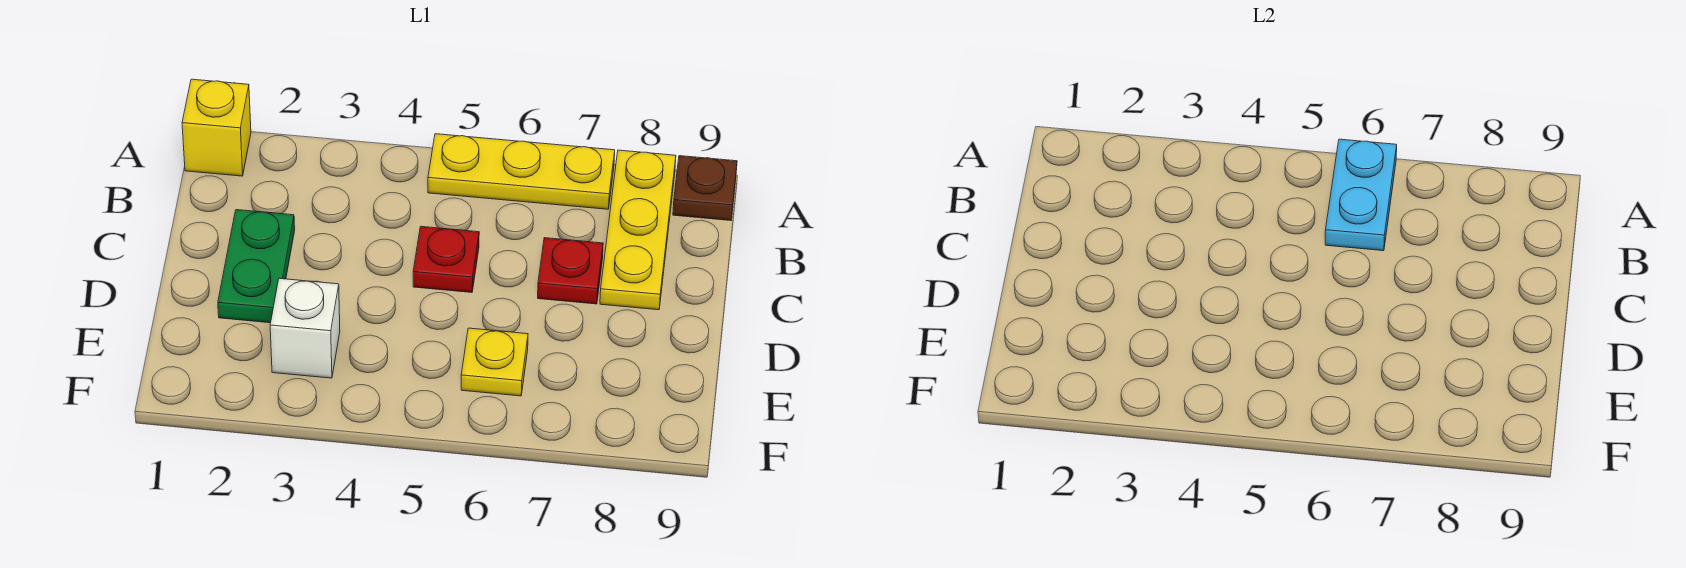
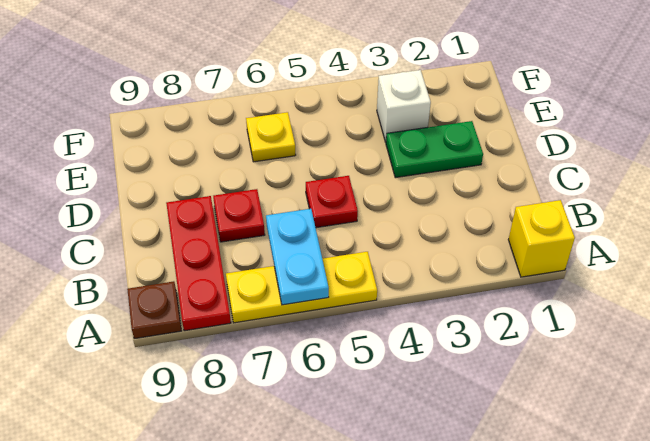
yellow plate A8:C8 level 1 -> red plate A8:C8 level 1
green plate C2:D2 level 1 -> green plate D2:D3 level 1

